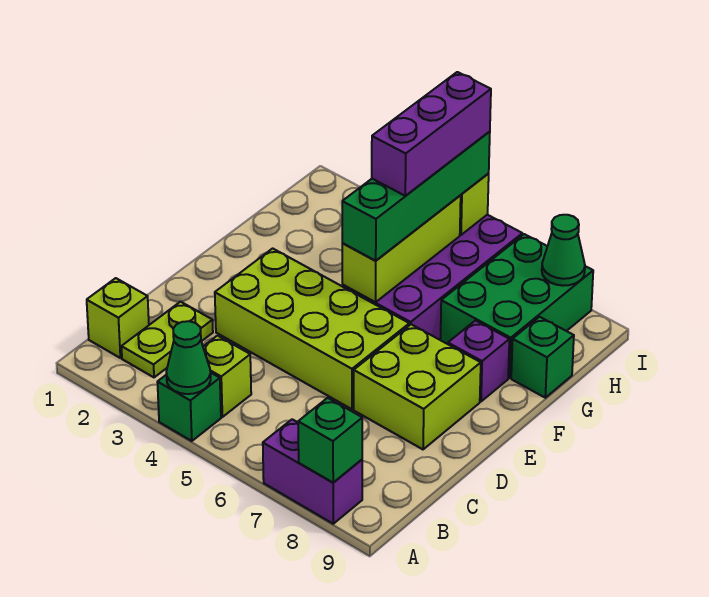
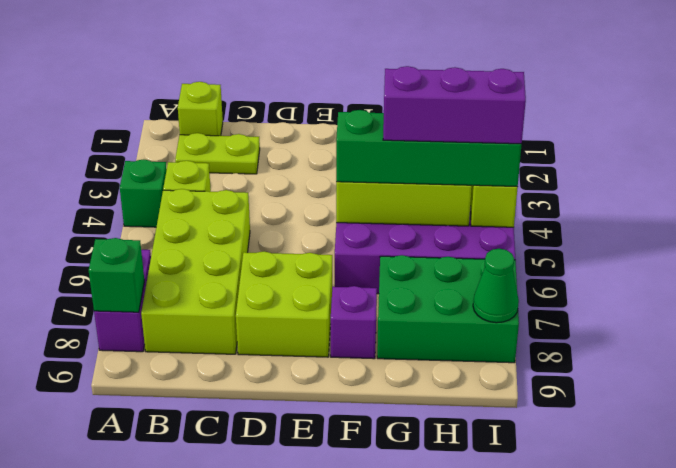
green cone A4 level 2 -> none
lime brick D3:E6 level 1 -> lime brick B5:C8 level 1
green brick G9 level 1 -> none

